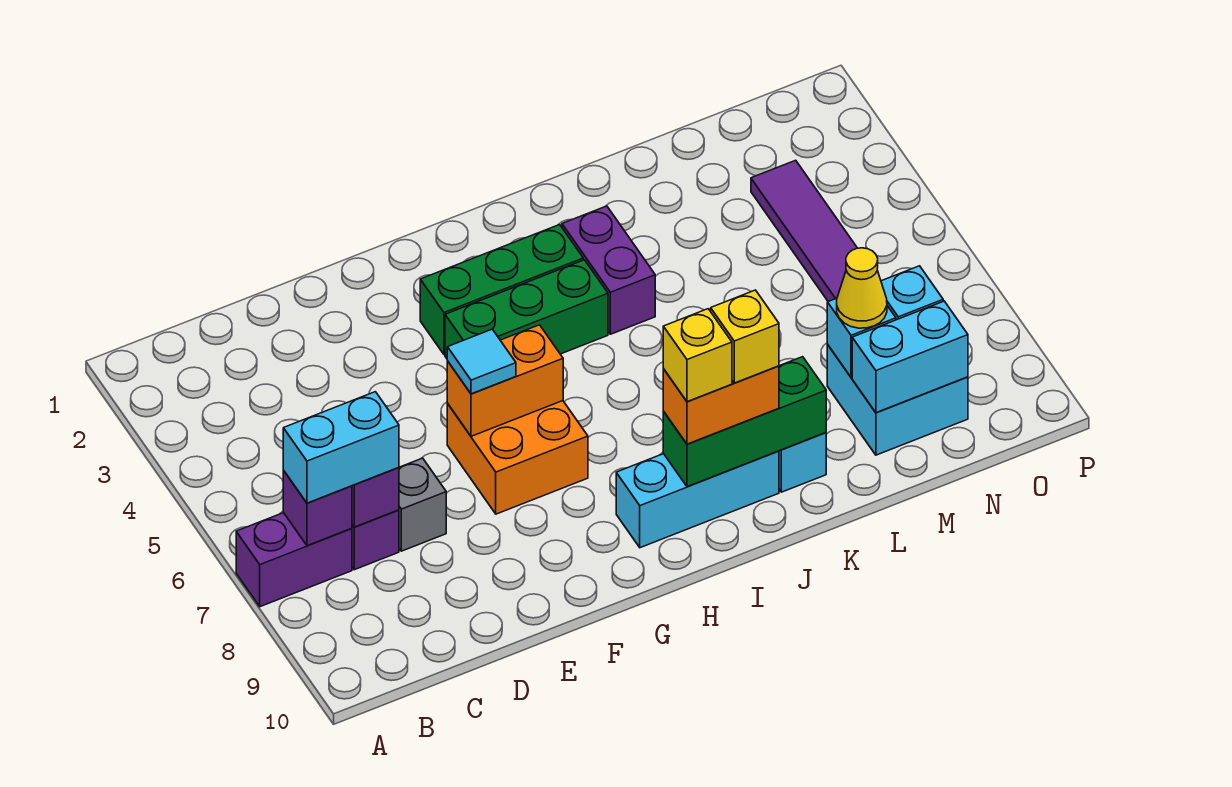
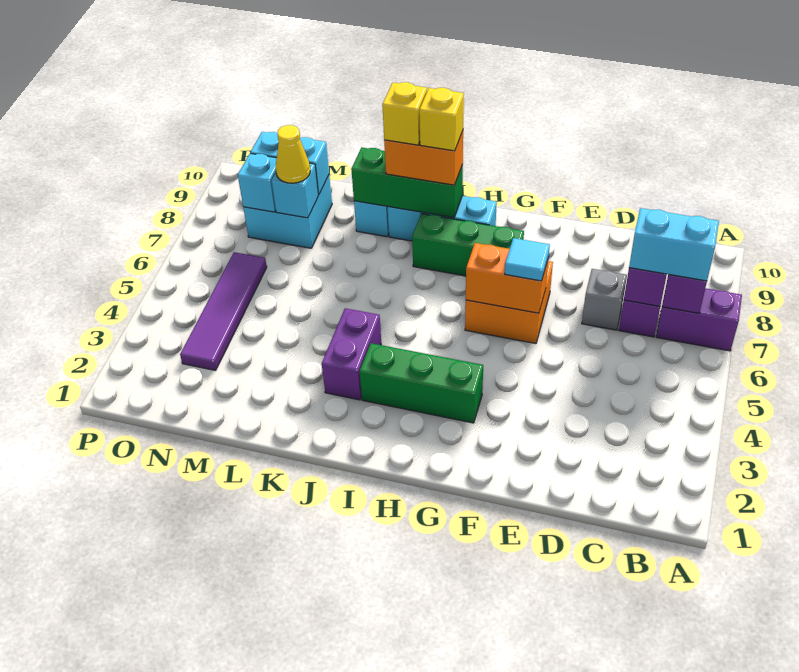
green brick G4:I4 level 1 -> green brick G8:I8 level 1

